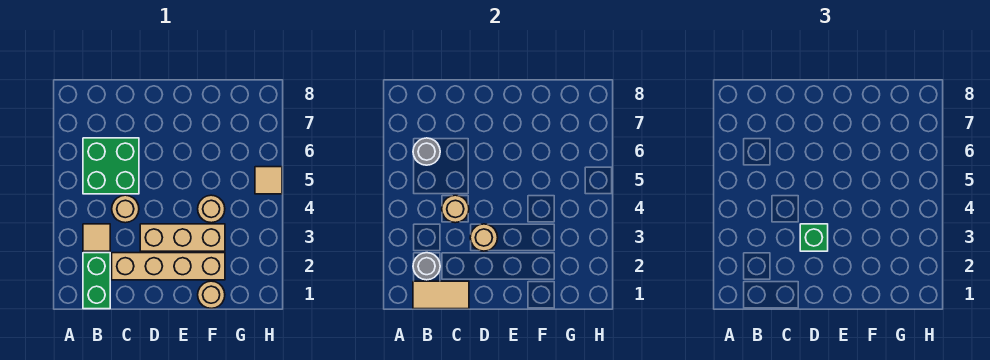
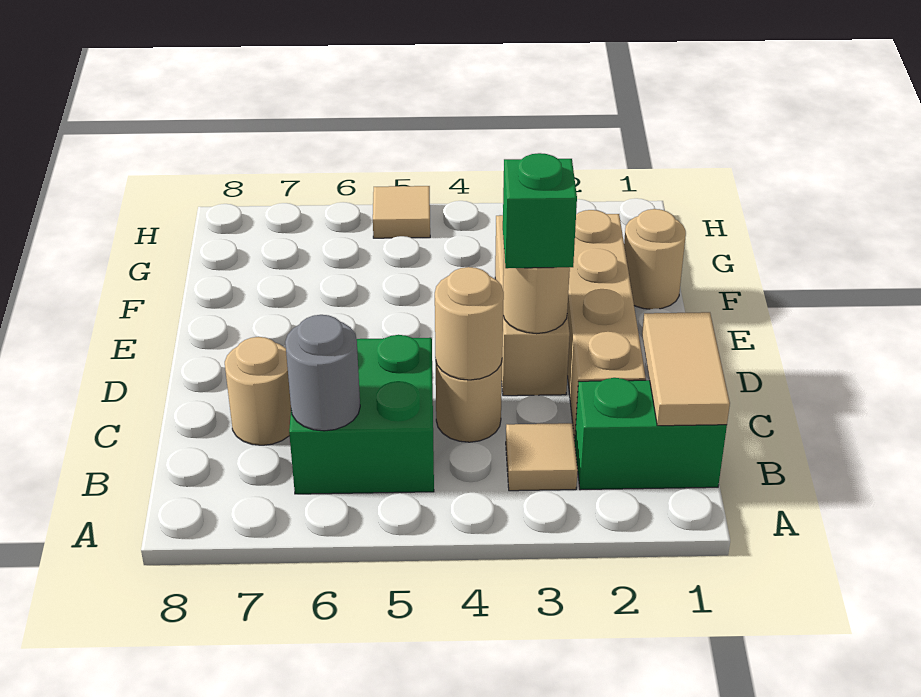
grey round brick B2 level 2 -> none
tan round brick F4 level 1 -> tan round brick C7 level 1

